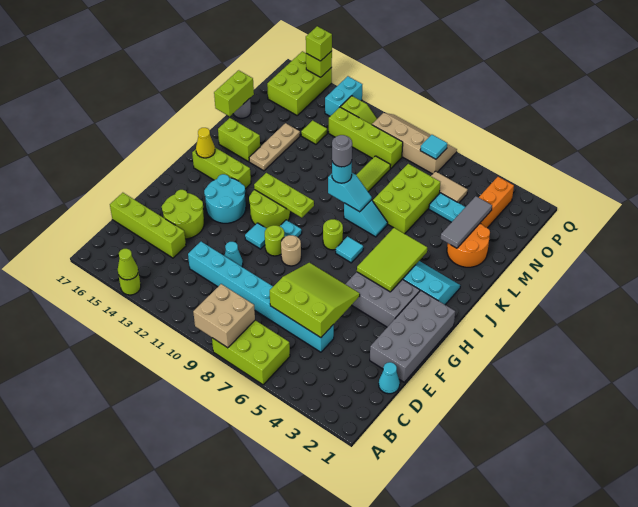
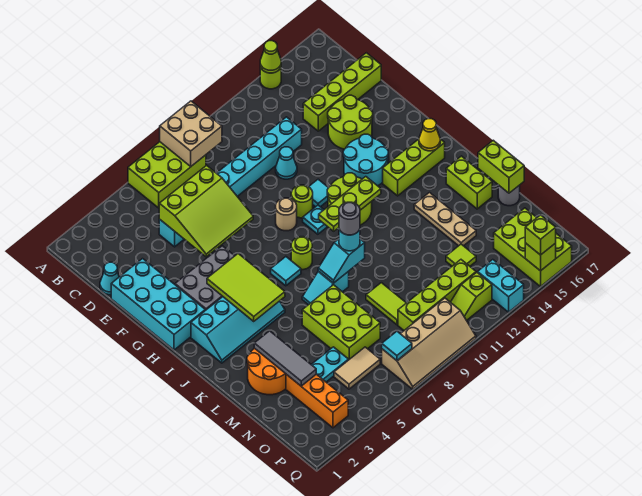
grey brick E1:H2 level 1 -> cyan brick E1:H2 level 1
lime brick K15:K16 level 1 -> lime brick K16:L16 level 1

